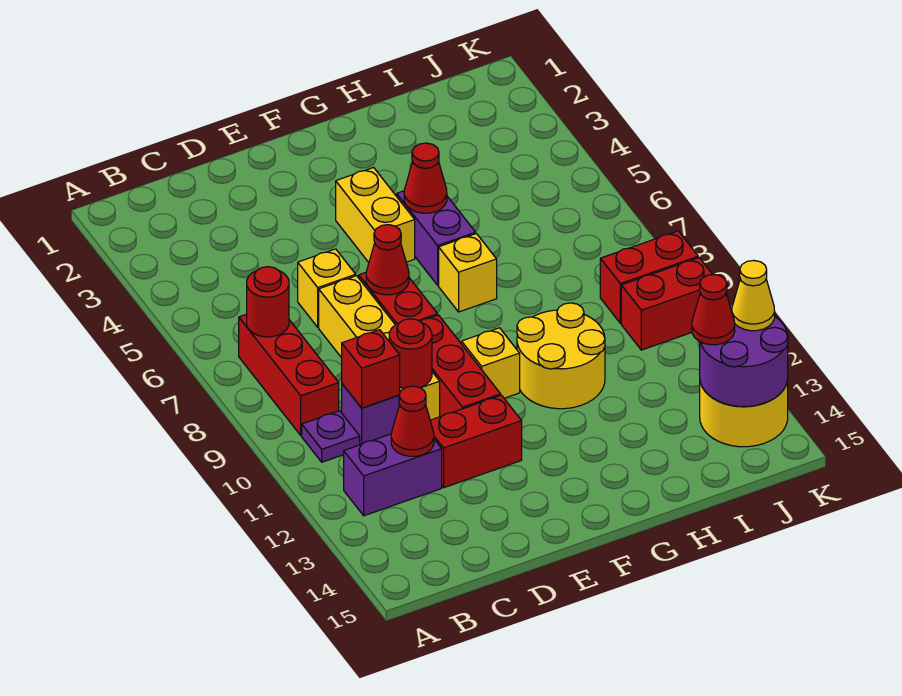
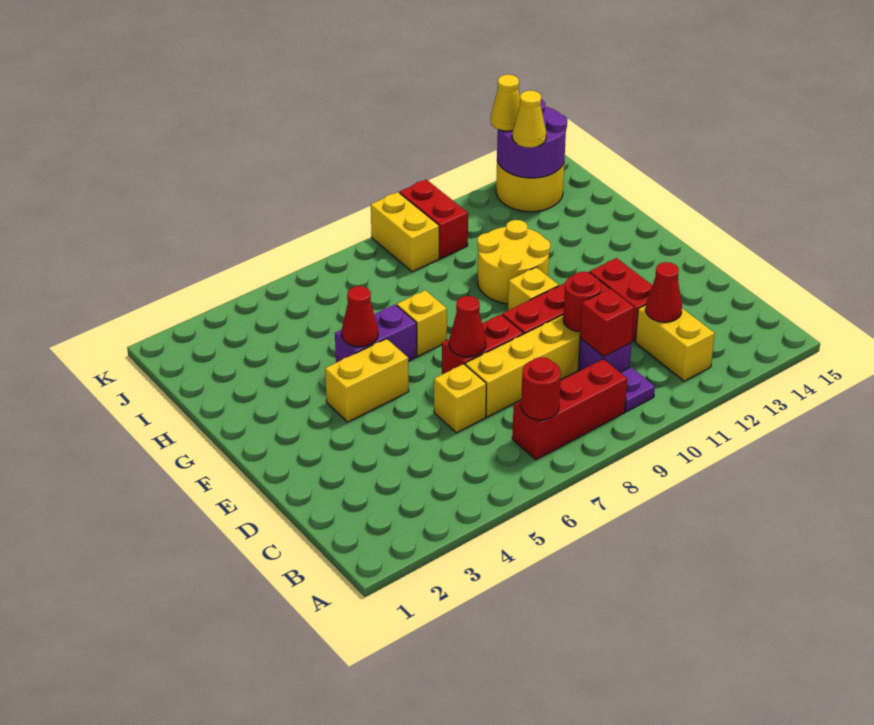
purple brick B12:C12 level 1 -> yellow brick B12:C12 level 1
red brick J9:K9 level 1 -> yellow brick J9:K9 level 1
red cone J13 level 3 -> yellow cone J13 level 3

